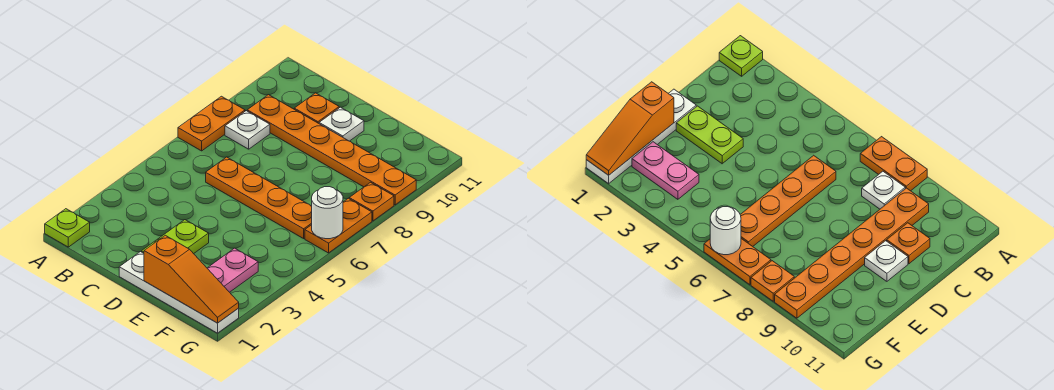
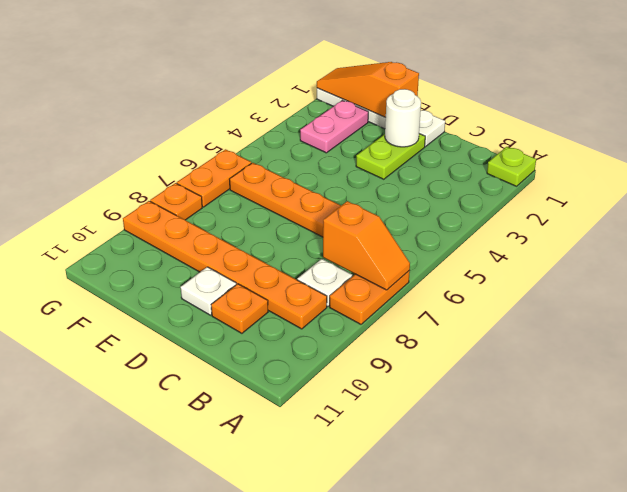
none -> orange slope A7:B7 level 2 top B
white round brick G6 level 2 -> white round brick D2 level 2

